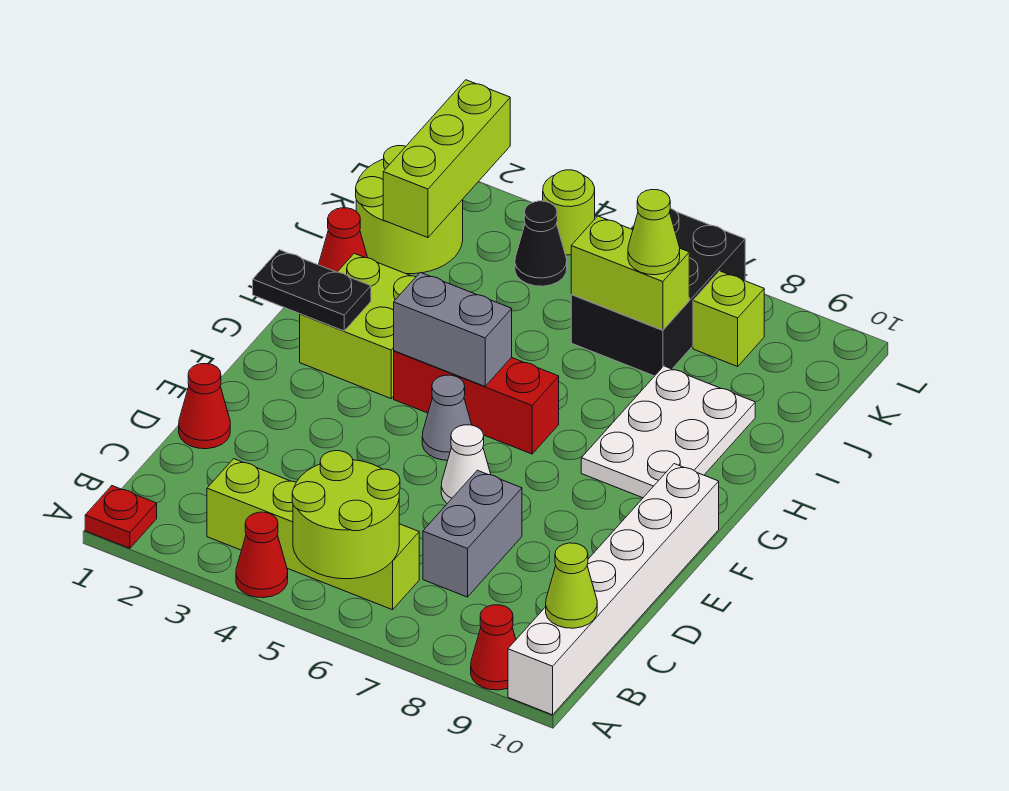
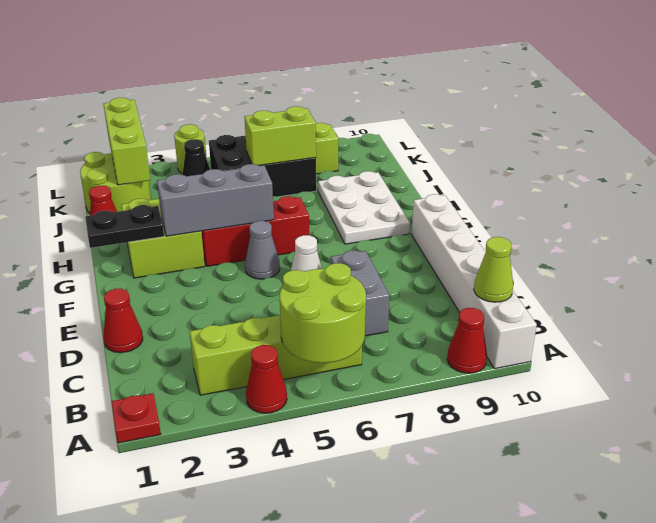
grey brick G4:G5 level 2 -> grey brick G3:G5 level 2
black brick J6:L7 level 1 -> black brick J5:K7 level 1
lime cone J7 level 3 -> none

